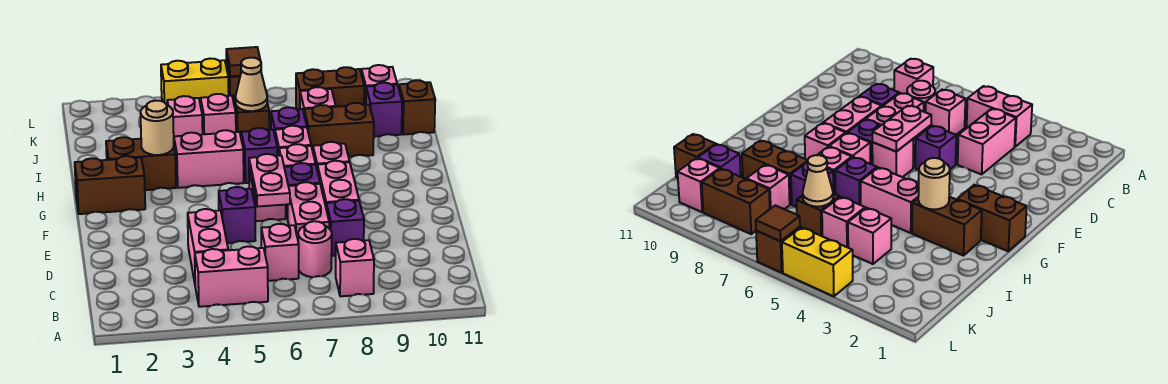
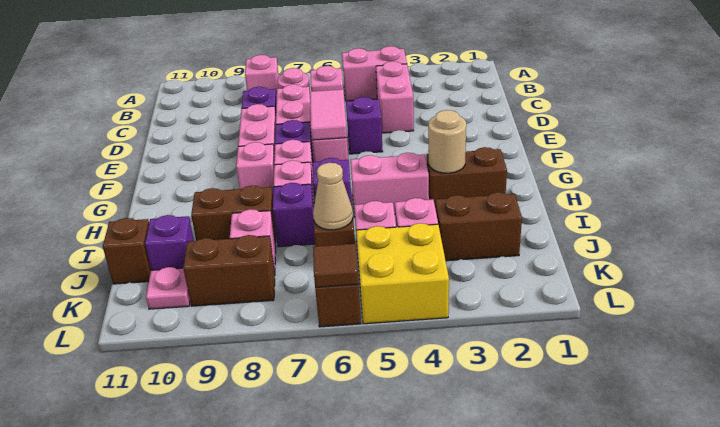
pink plate E6:F6 level 2 -> pink tile E6:F6 level 2
brown brick G1:G2 level 1 -> brown brick J2:J3 level 1
pink brick K10 level 1 -> pink plate K10 level 1
yellow brick L4:L5 level 1 -> yellow brick K4:L5 level 1

